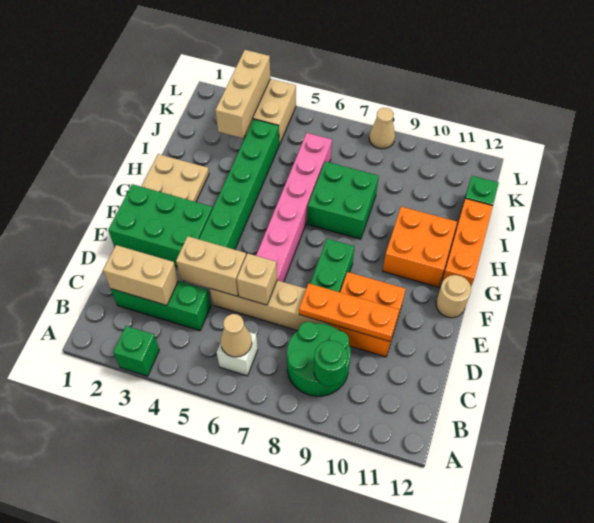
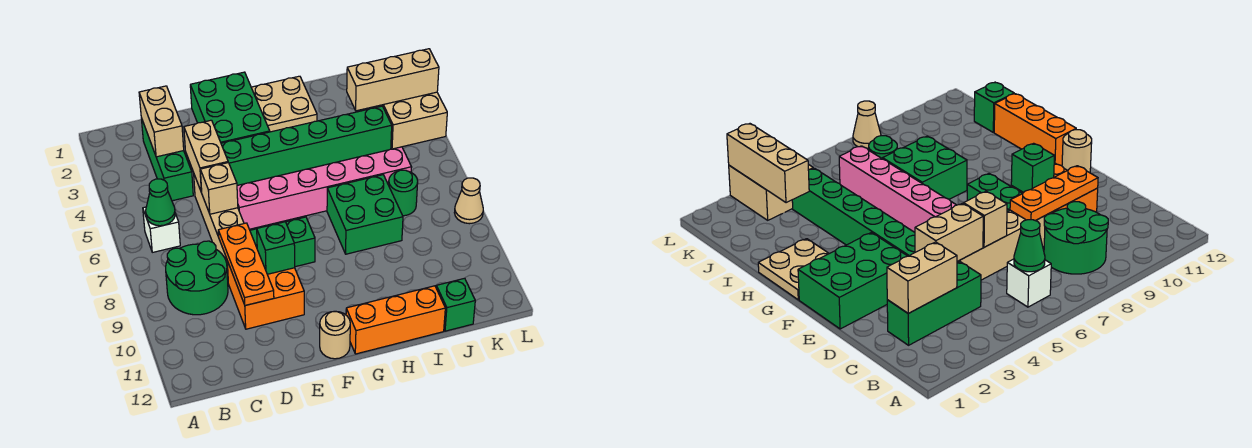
green brick A3 level 1 -> green brick E9 level 2
tan cone B6 level 2 -> green cone B6 level 2
green round brick B9 level 2 -> green round brick J7 level 1
orange brick G10:H11 level 1 -> none

